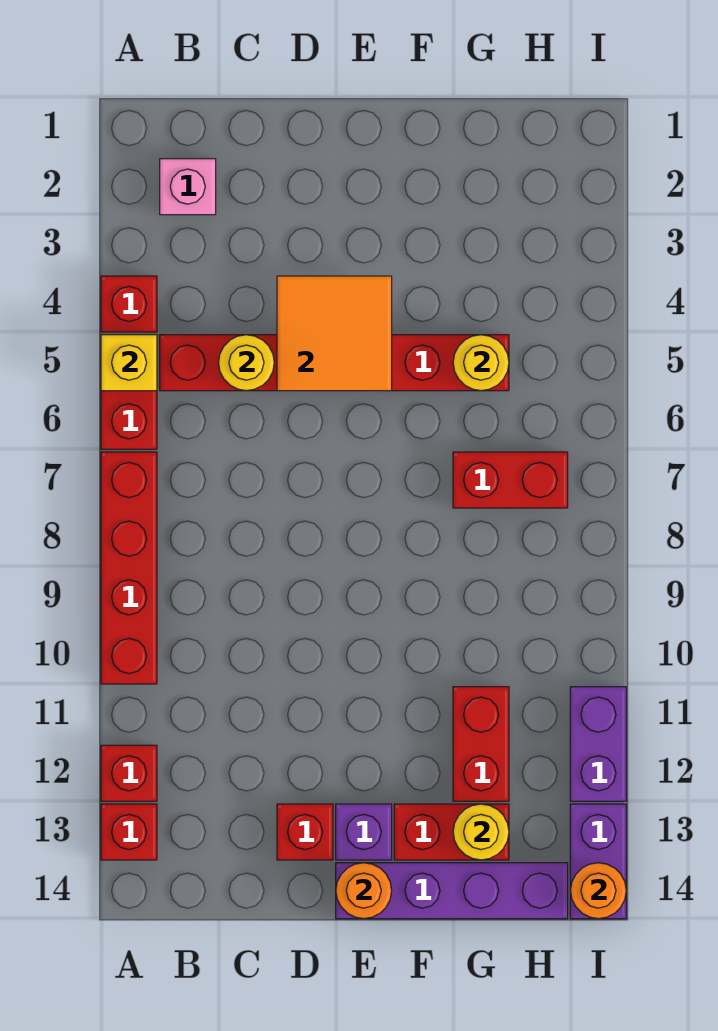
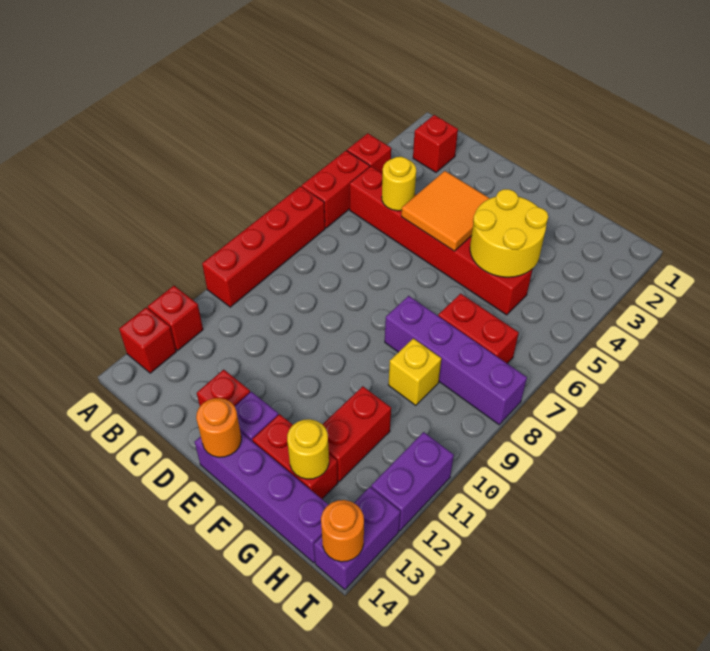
yellow brick A5 level 2 -> yellow brick G9 level 1
pink brick B2 level 1 -> red brick B2 level 1
none -> purple brick F8:I8 level 1
yellow round brick G5 level 2 -> yellow round brick F4:G5 level 2

